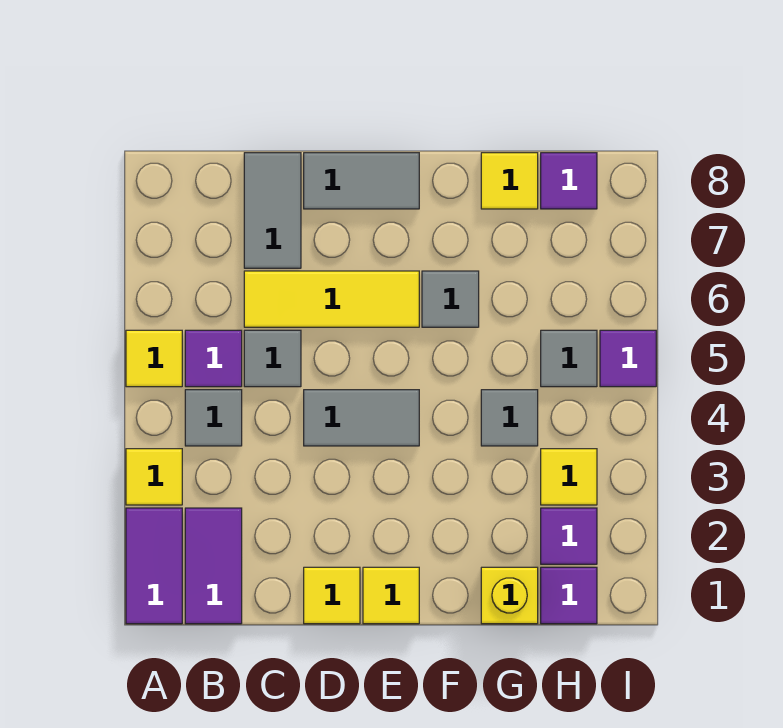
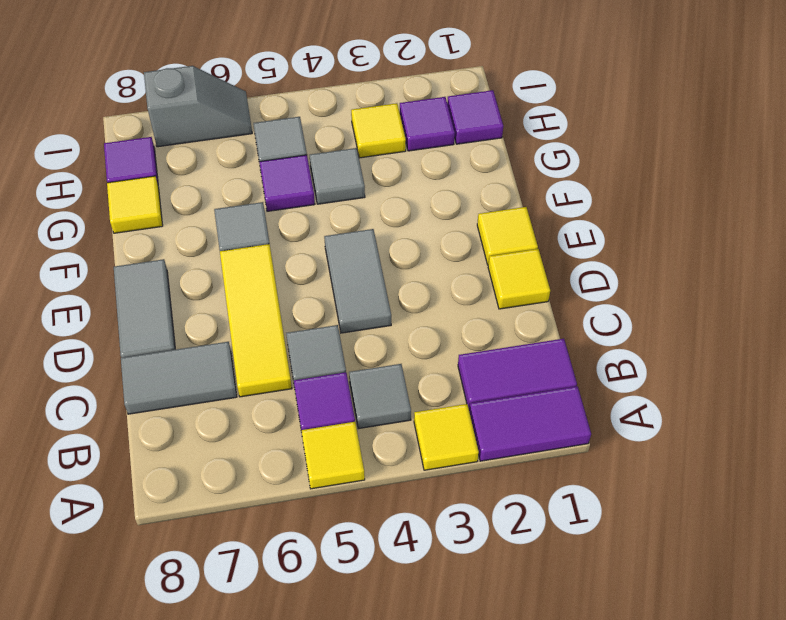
yellow brick G1 level 1 -> none
purple tile I5 level 1 -> purple tile G5 level 1
none -> grey slope I6:I7 level 1 top 7

